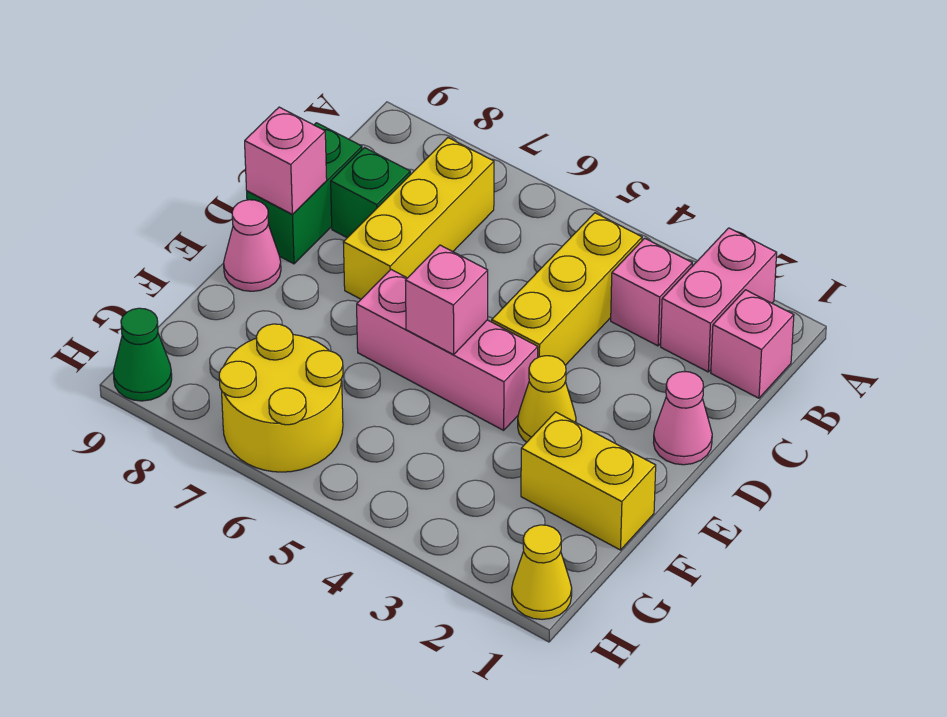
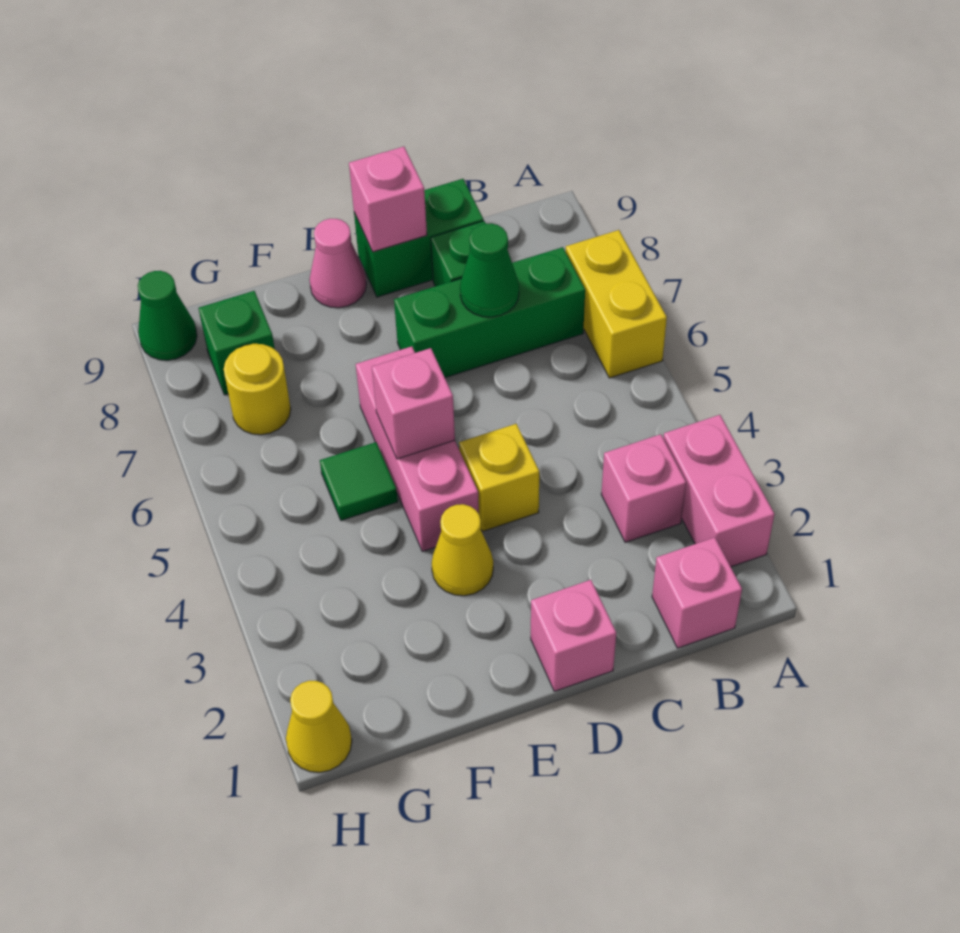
pink brick A2:B2 level 1 -> pink brick A2:A3 level 1
yellow brick B4:D4 level 1 -> yellow brick D4 level 1
yellow brick B7:D7 level 1 -> green brick B7:D7 level 1
none -> green cone C7 level 2
pink cone D1 level 1 -> pink brick D1 level 1
yellow brick F1:F2 level 1 -> yellow brick A6:A7 level 1
none -> green tile F5 level 1
yellow round brick G6:H7 level 1 -> yellow round brick G7 level 1
none -> green brick G8 level 1

